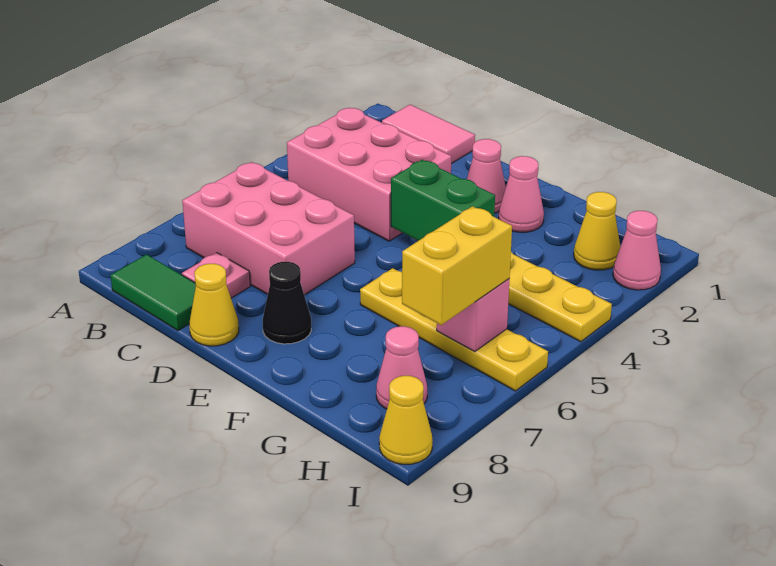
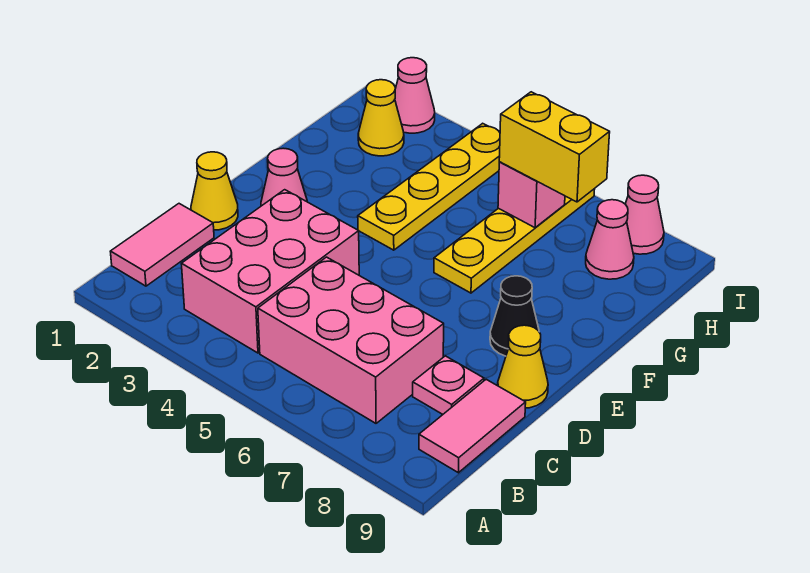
pink brick B6:D7 level 1 -> pink brick B5:C7 level 1
green tile B9:C9 level 1 -> pink tile B9:C9 level 1
green brick E4:F4 level 2 -> none
pink cone F2 level 1 -> pink cone I8 level 1
yellow cone I9 level 1 -> yellow cone D1 level 1

